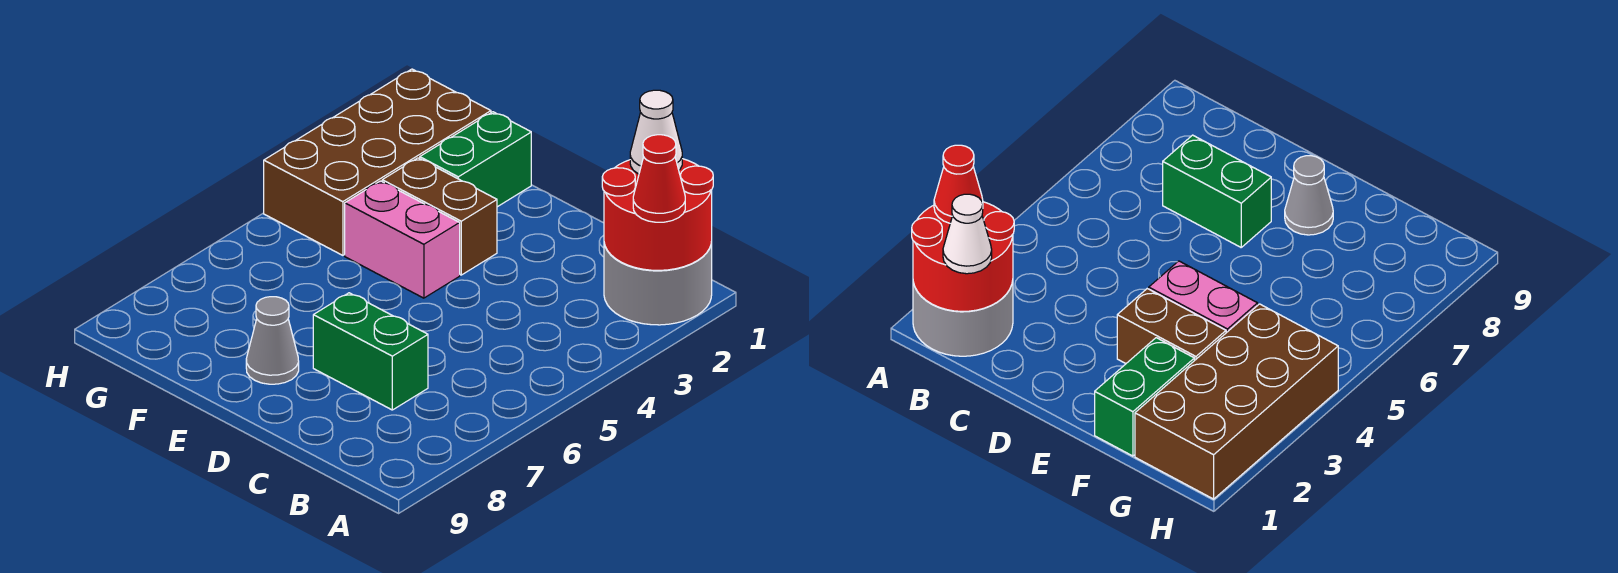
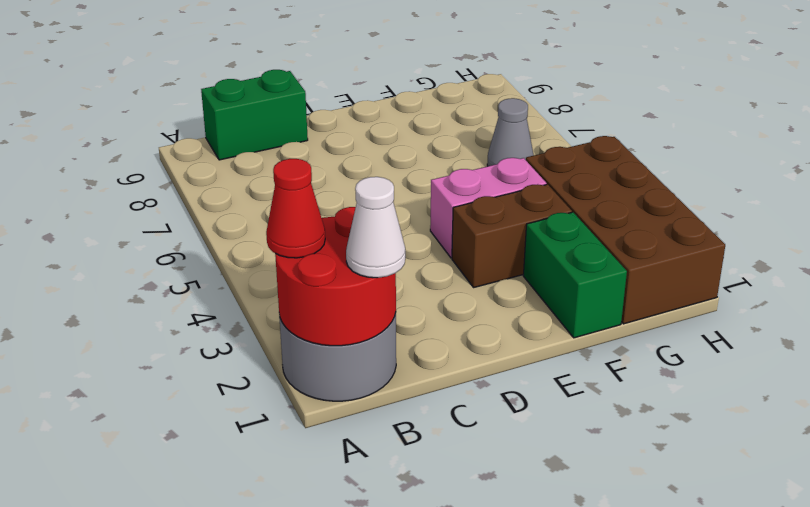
green brick C7:D7 level 1 -> green brick B9:C9 level 1
grey cone E8 level 1 -> grey cone G6 level 1

